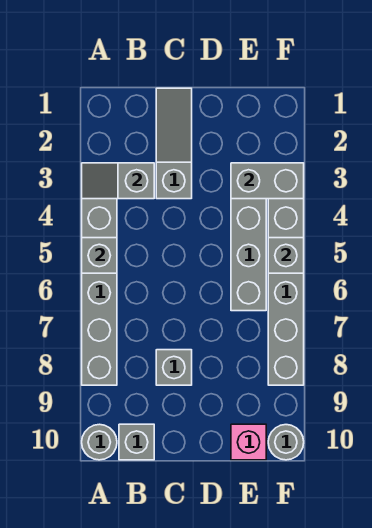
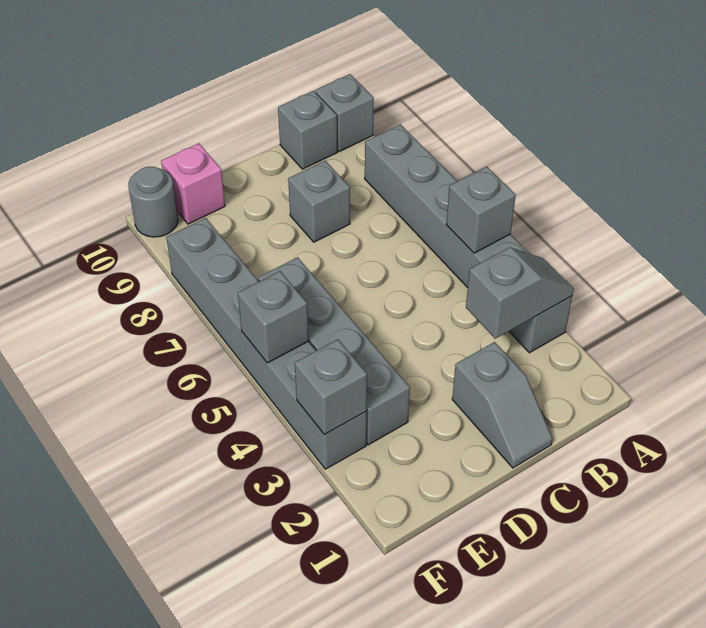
grey round brick A10 level 1 -> grey brick A10 level 1
grey slope C1:C3 level 1 top 3 -> grey slope C1:C2 level 1 top 2
grey brick E3:F3 level 2 -> grey brick F3 level 2

